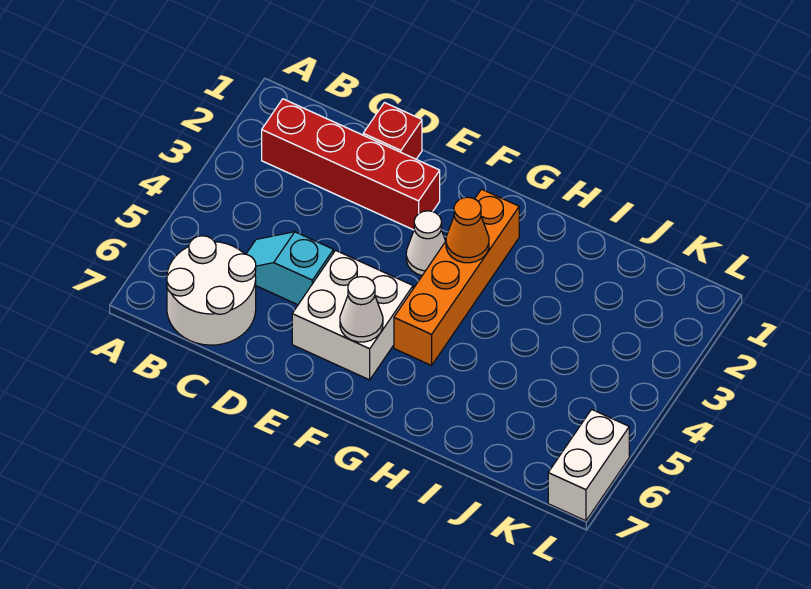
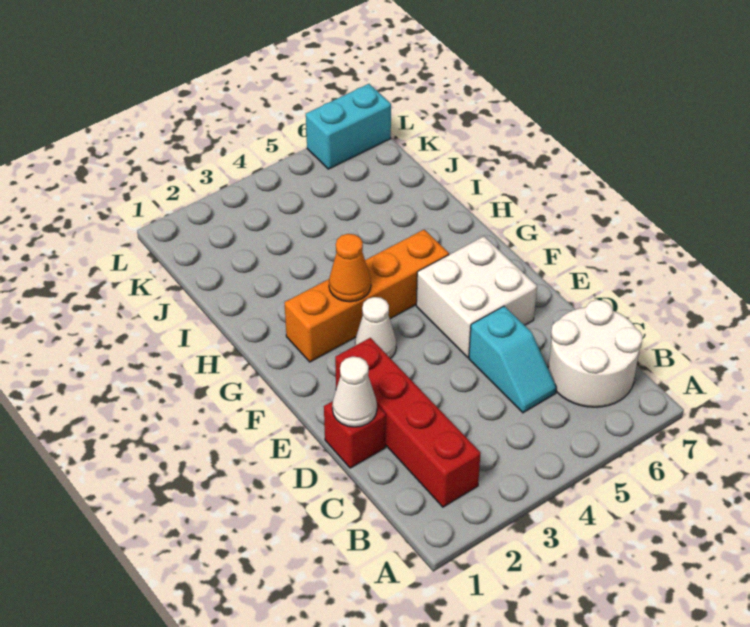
white cone F6 level 2 -> white cone D1 level 2
white brick L6:L7 level 1 -> cyan brick L6:L7 level 1

